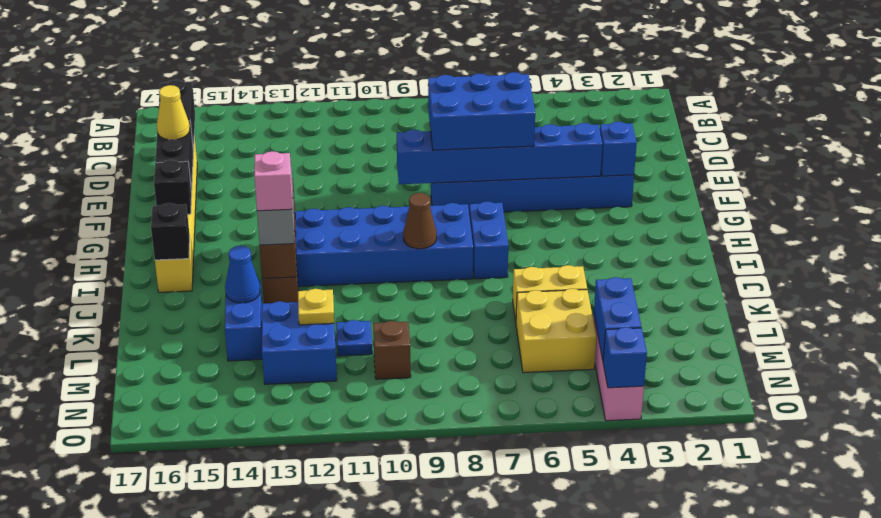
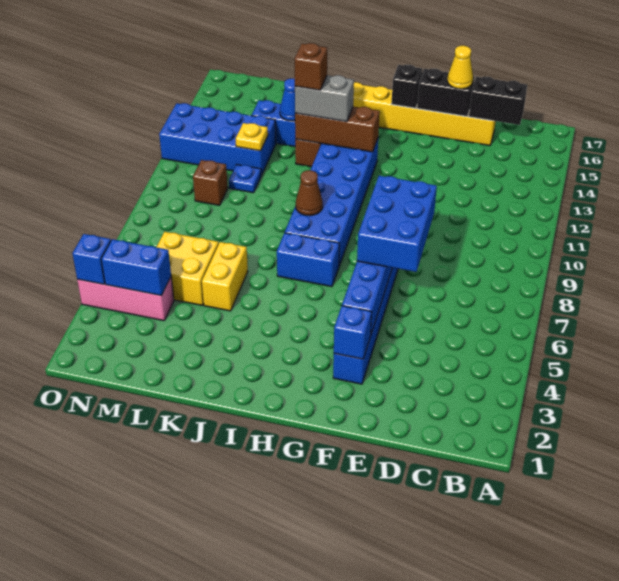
black brick I16 level 2 -> none
pink brick J13 level 4 -> brown brick J13 level 4
blue brick L12:M13 level 1 -> blue brick L12:O13 level 1

